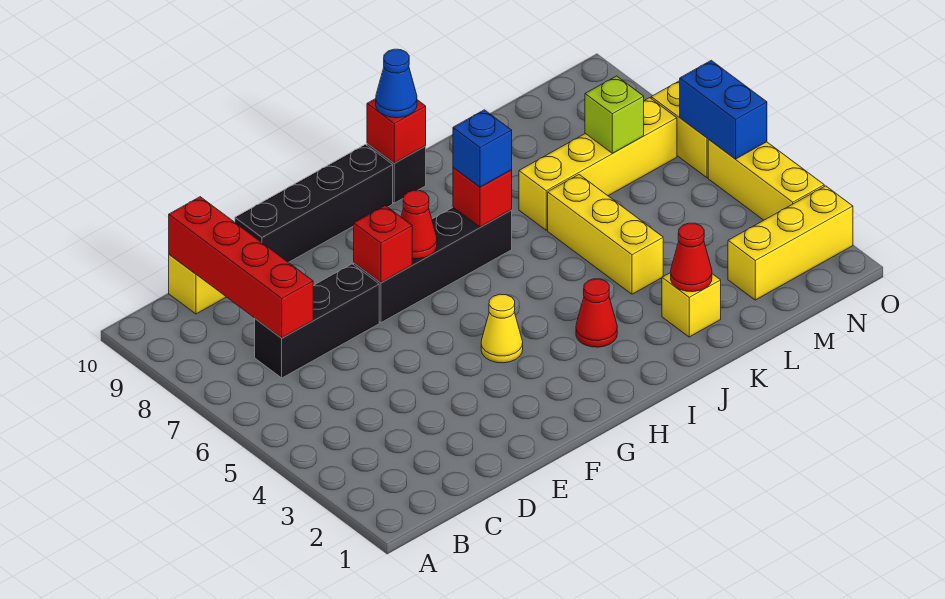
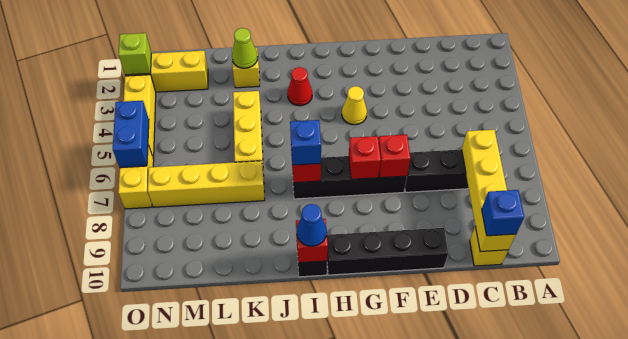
red brick C7:C10 level 2 -> yellow brick C7:C10 level 2
none -> blue brick C10 level 3
red cone G7 level 2 -> red brick G7 level 2
red cone K2 level 2 -> lime cone K2 level 2
lime brick M7 level 2 -> lime brick O2 level 2

